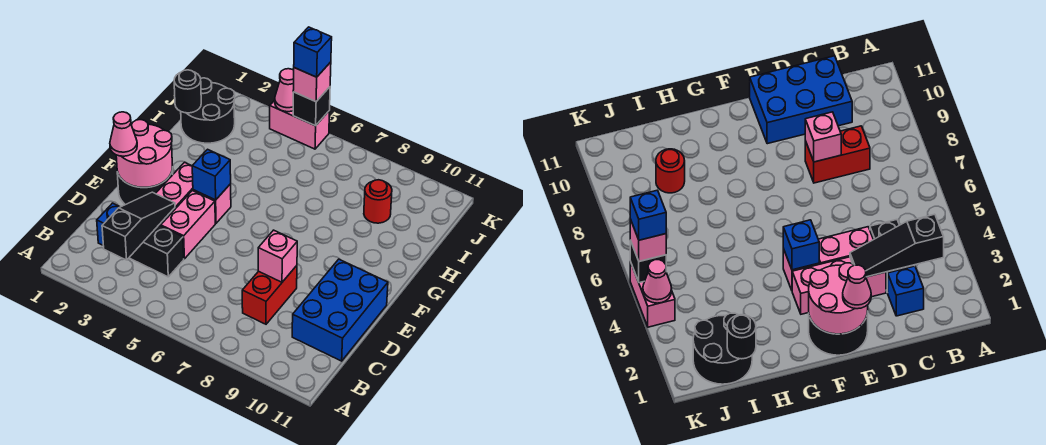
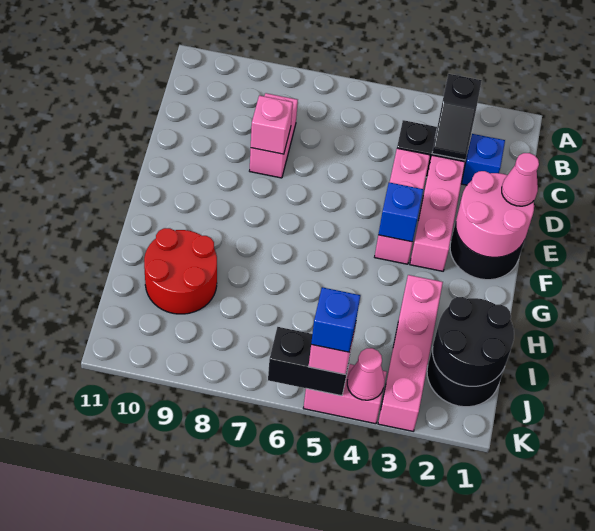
black slope B3:D3 level 2 top B -> black slope B3:C3 level 2 top B
red brick C8:D8 level 1 -> pink brick C8:D8 level 1
blue brick C10:E11 level 1 -> none
none -> pink brick H3:K3 level 1
black round brick I1 level 2 -> black round brick I1:J2 level 2
red round brick I9 level 1 -> red round brick H9:I10 level 1
black brick K5 level 2 -> black brick K5:K6 level 2

